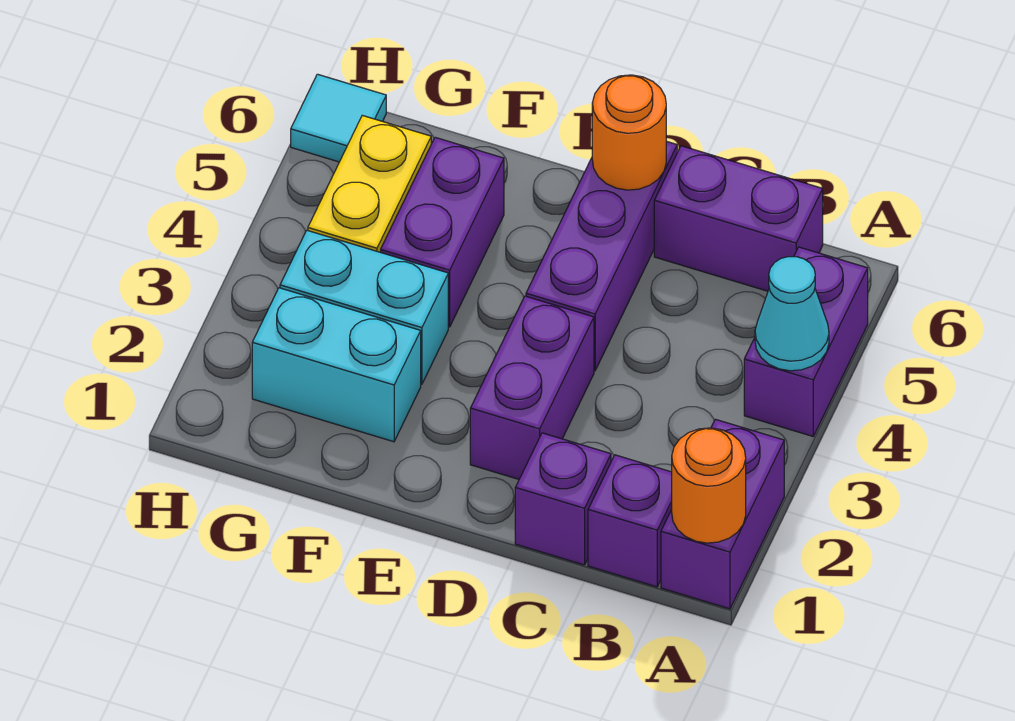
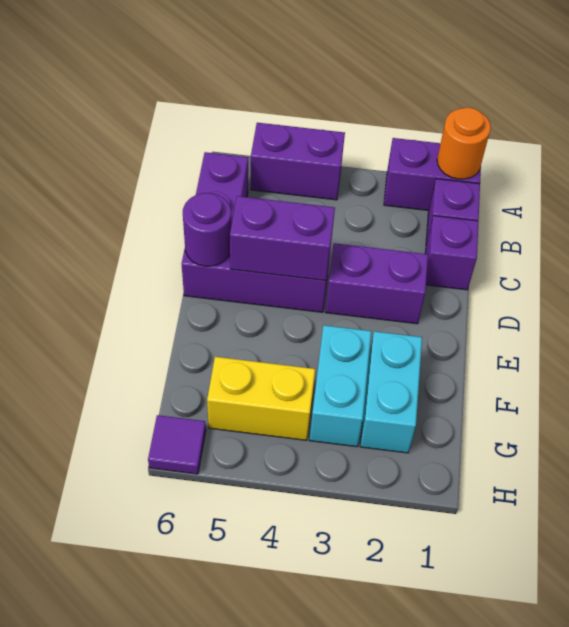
cyan cone A4 level 2 -> none
orange round brick D6 level 2 -> purple round brick D6 level 2
purple brick F4:F5 level 1 -> purple brick D4:D5 level 2
cyan tile H6 level 1 -> purple tile H6 level 1

